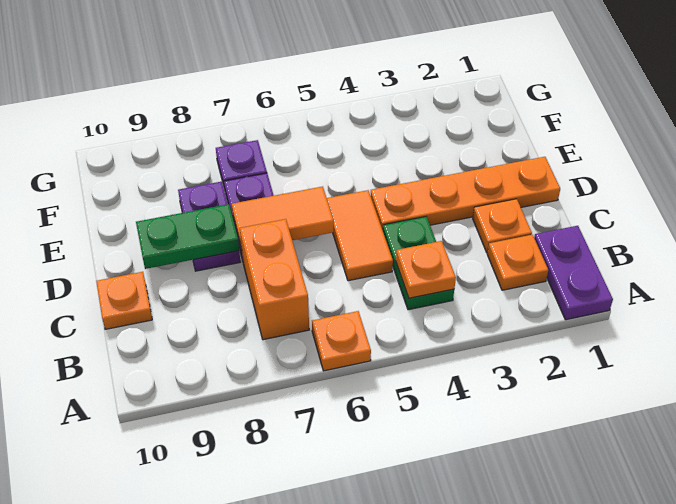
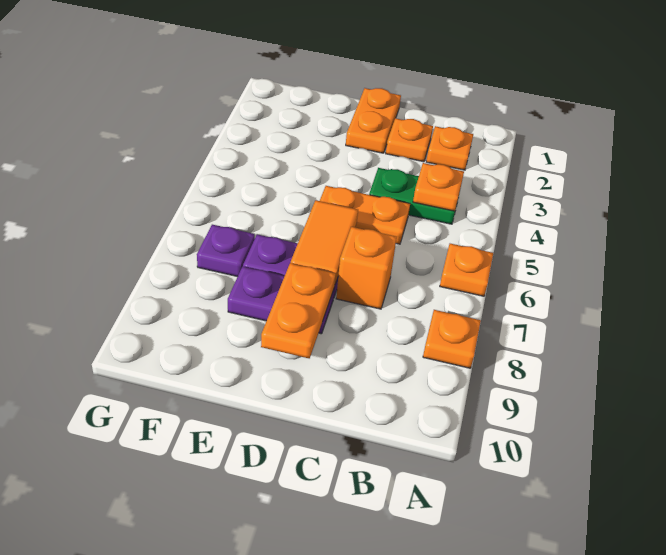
purple plate A1:B1 level 1 -> none
orange brick B7:C7 level 1 -> orange brick C7 level 1
orange tile C5:D5 level 1 -> orange plate C5:D5 level 1
orange plate C10 level 1 -> orange plate A8 level 1
orange plate D1:D4 level 1 -> orange plate D1:D2 level 1
green plate D8:D9 level 2 -> orange plate D8:D9 level 2

